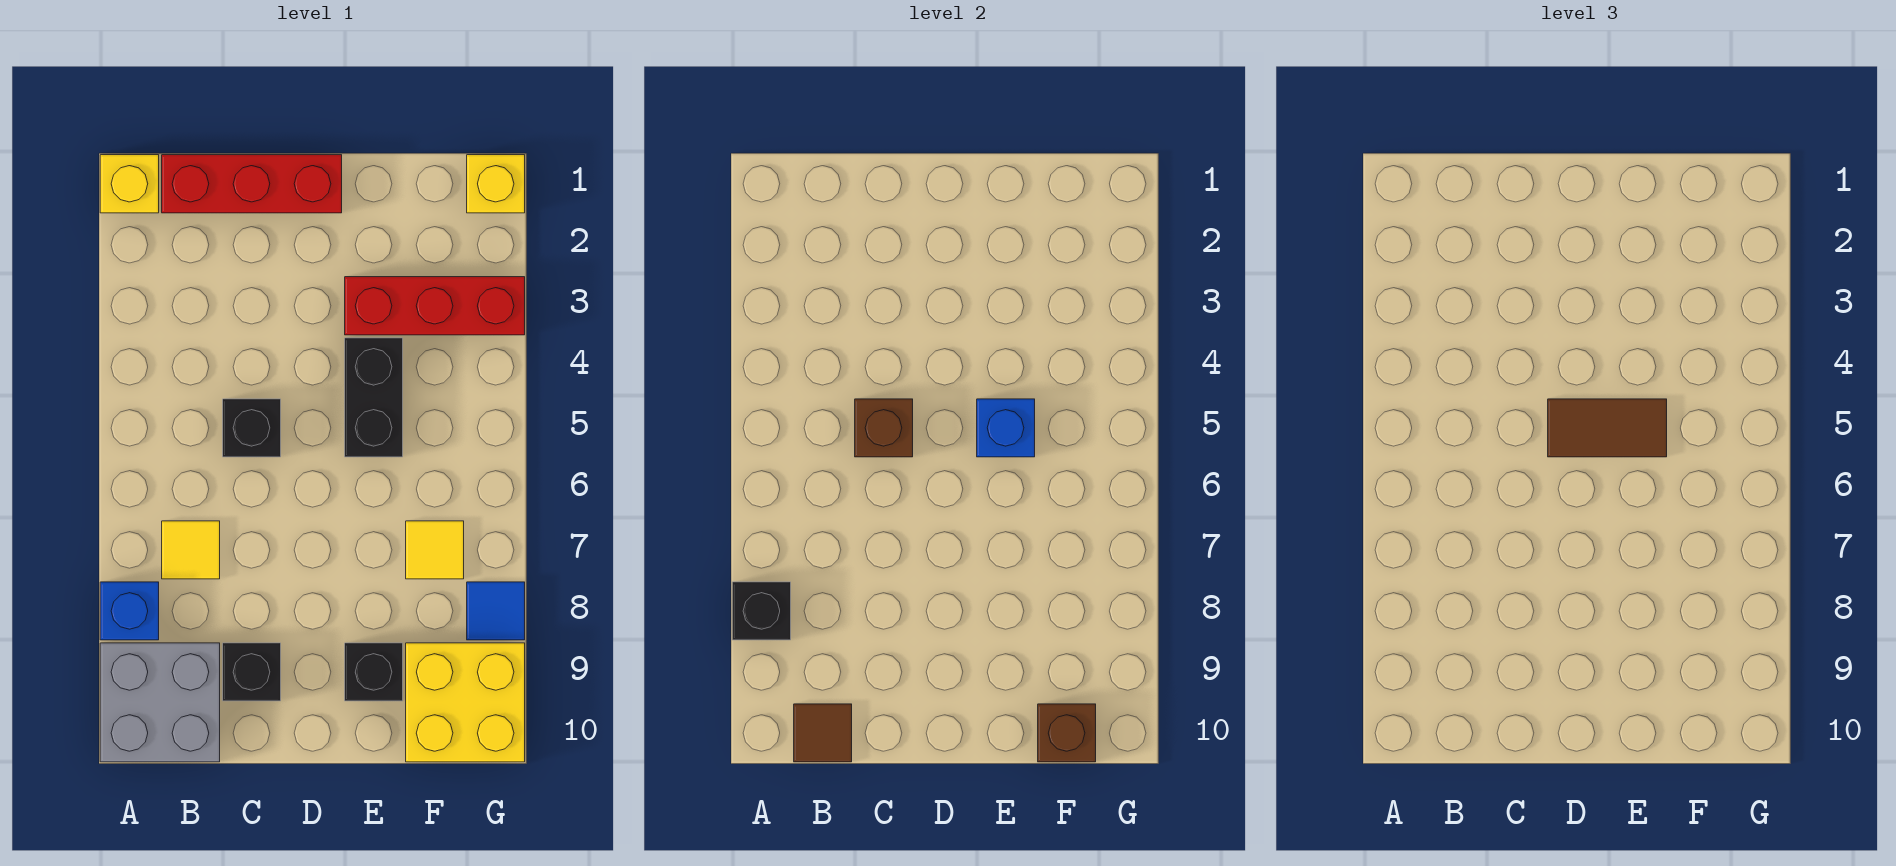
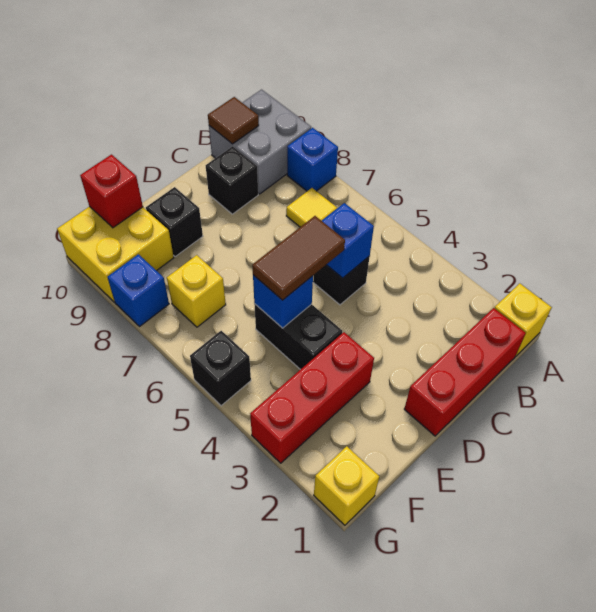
black brick A8 level 2 -> black brick G5 level 1
brown brick C5 level 2 -> blue brick C5 level 2
yellow tile F7 level 1 -> yellow brick F7 level 1
brown brick F10 level 2 -> red brick F10 level 2
blue tile G8 level 1 -> blue brick G8 level 1

